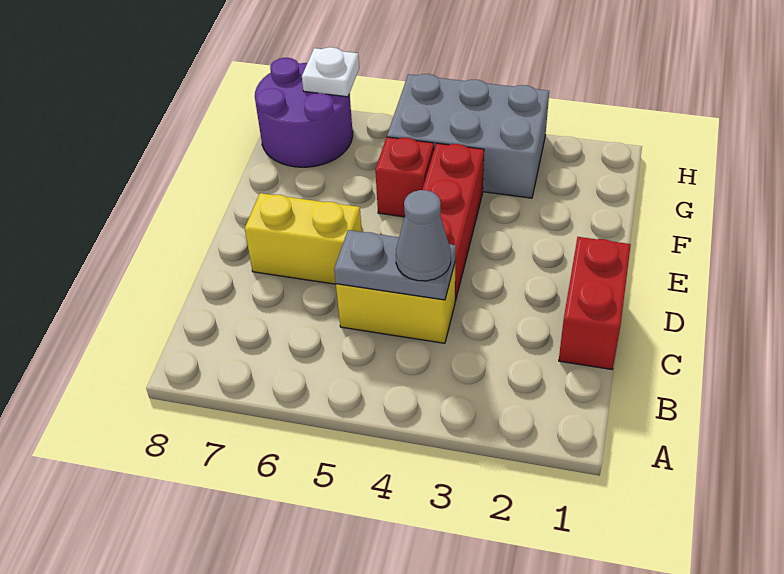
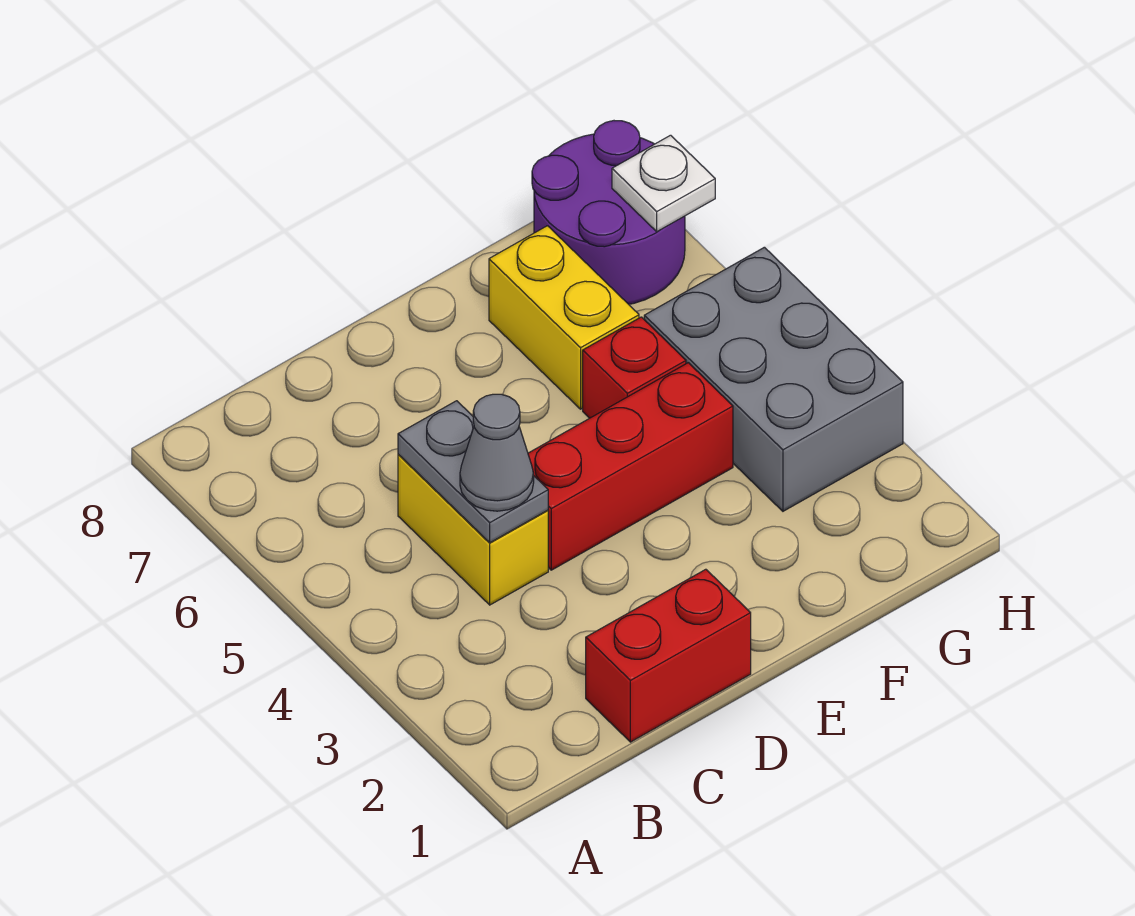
yellow brick D6:D7 level 1 -> yellow brick F6:F7 level 1

